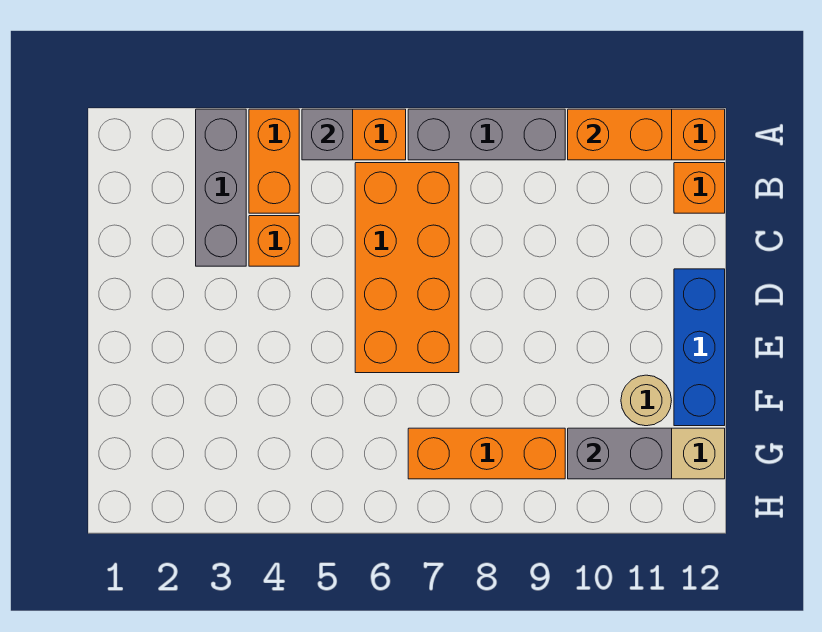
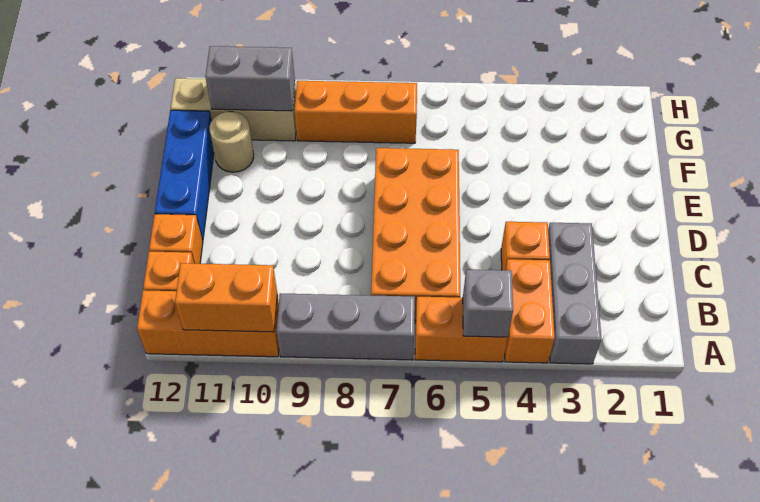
none -> orange brick C12 level 1

